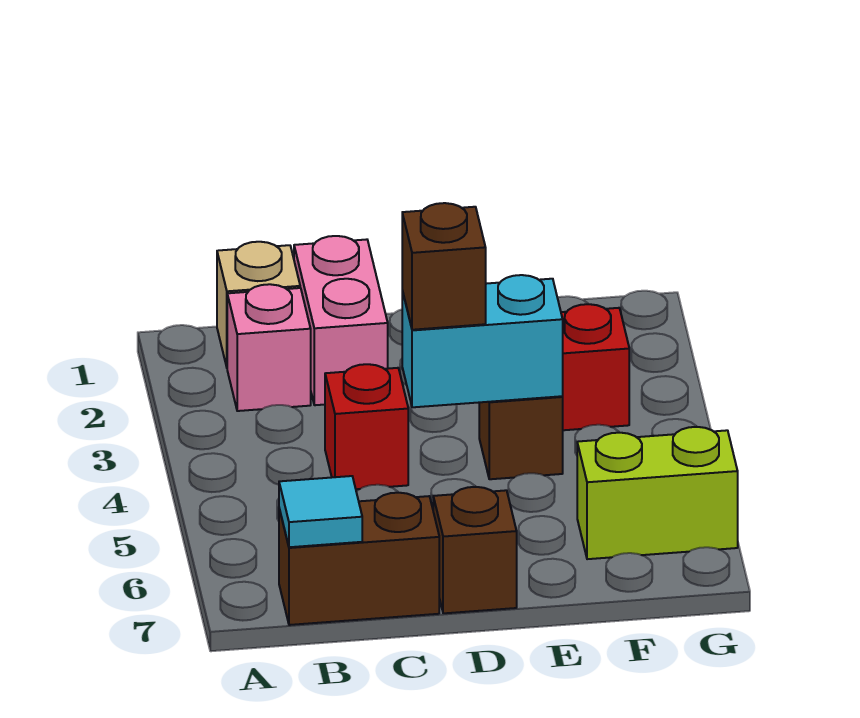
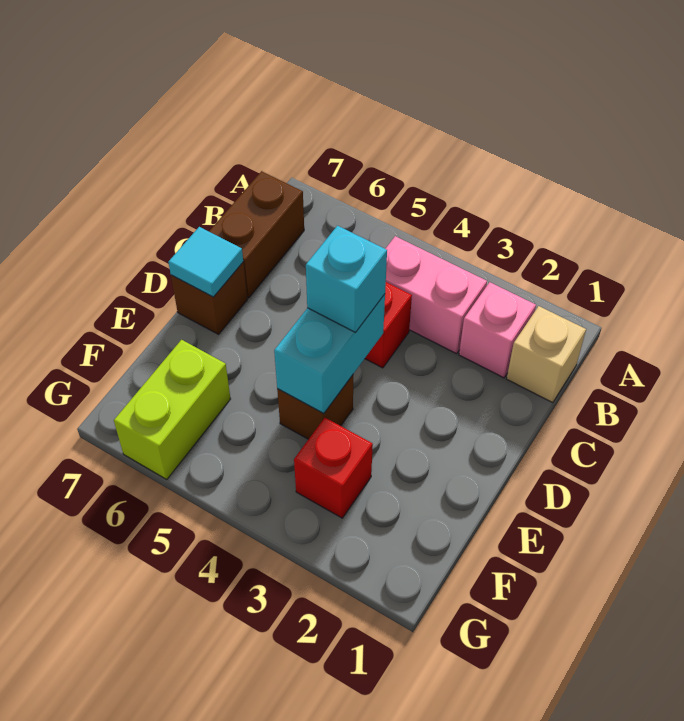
cyan tile B7 level 2 -> cyan tile D7 level 2
pink brick C1:C2 level 1 -> pink brick B3:B4 level 1
brown brick D4 level 3 -> cyan brick D4 level 3

